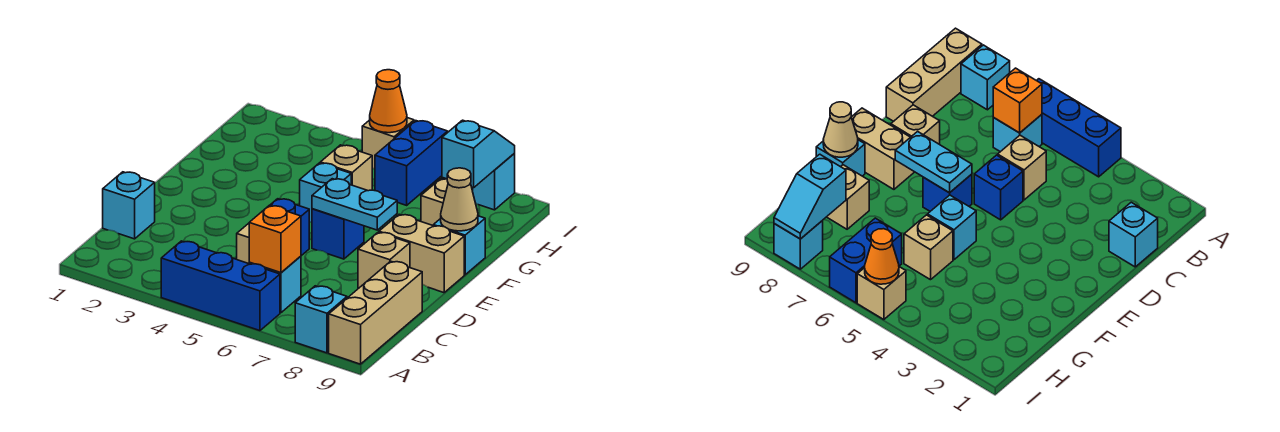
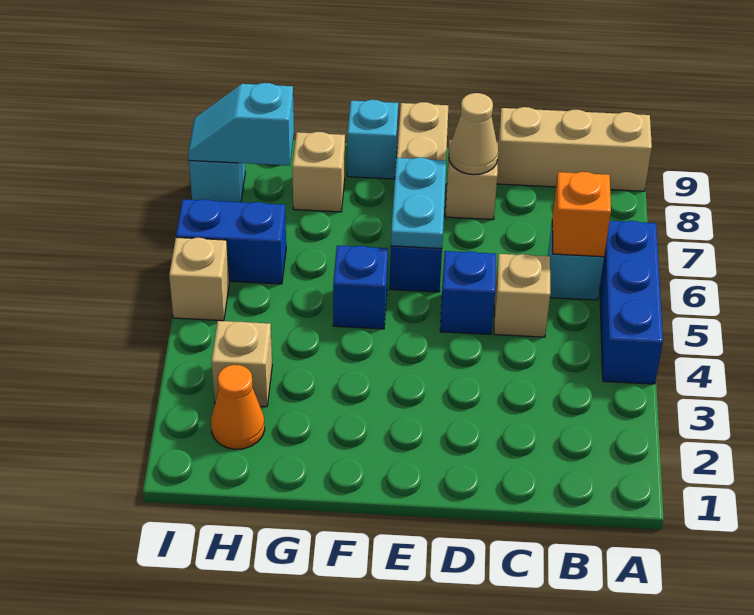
cyan brick A8 level 1 -> none
cyan brick C1 level 1 -> none
cyan brick F5 level 1 -> blue brick F5 level 1
tan cone F9 level 2 -> tan cone D8 level 2
tan brick G5 level 1 -> tan brick H3 level 1
orange cone I5 level 2 -> orange cone H2 level 1

